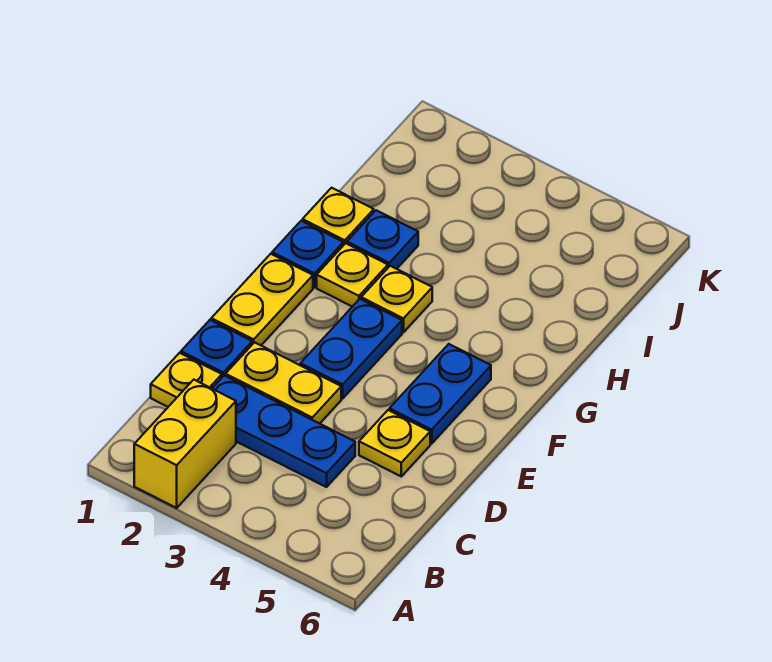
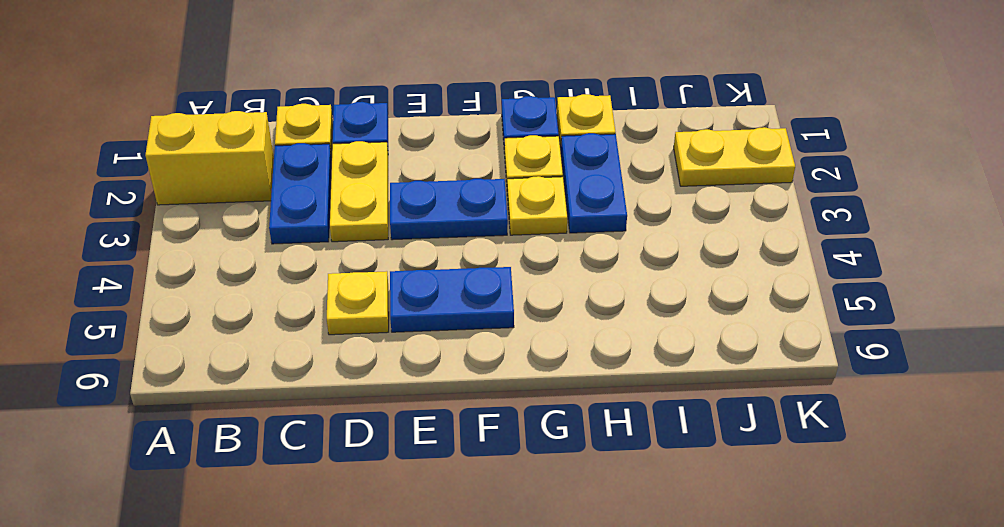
blue plate C2:C4 level 1 -> blue plate C2:C3 level 1
yellow plate E1:F1 level 1 -> yellow plate J2:K2 level 1
blue plate H2 level 1 -> blue plate H2:H3 level 1

